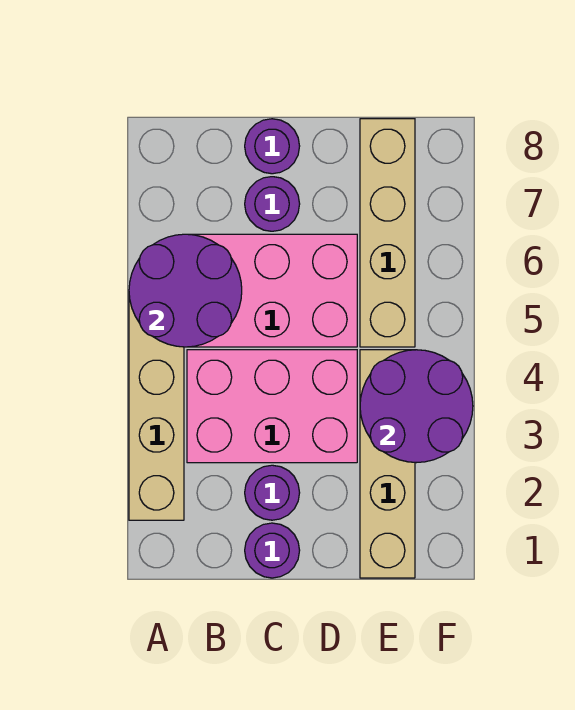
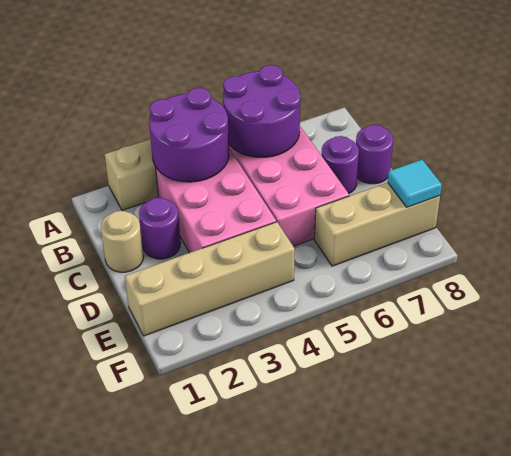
purple round brick C1 level 1 -> tan round brick C1 level 1
purple round brick E3:F4 level 2 -> purple round brick A3:B4 level 2
tan brick E5:E8 level 1 -> tan brick E6:E8 level 1
none -> cyan tile E8 level 2

